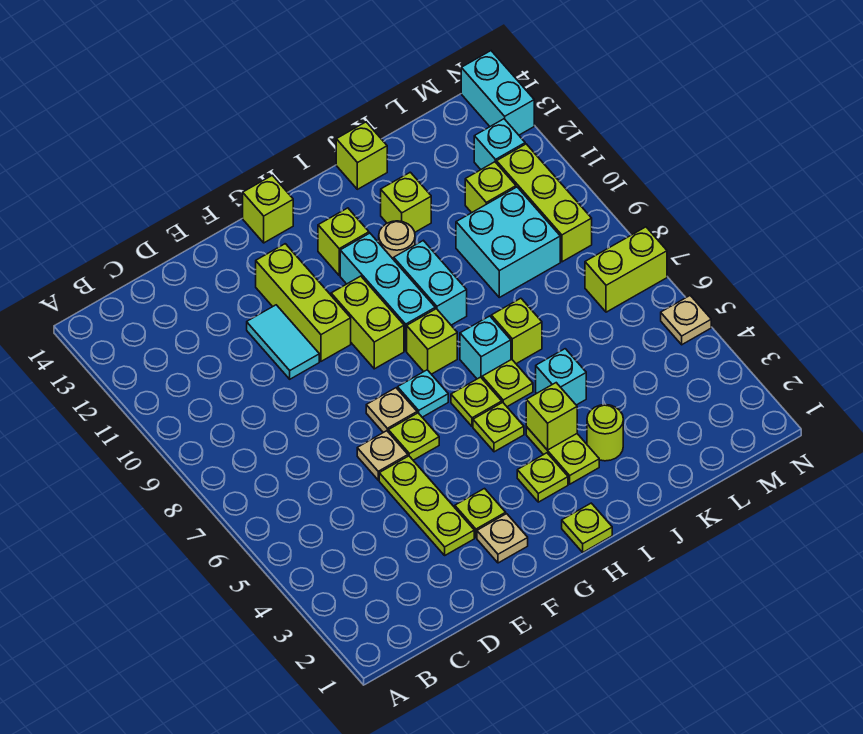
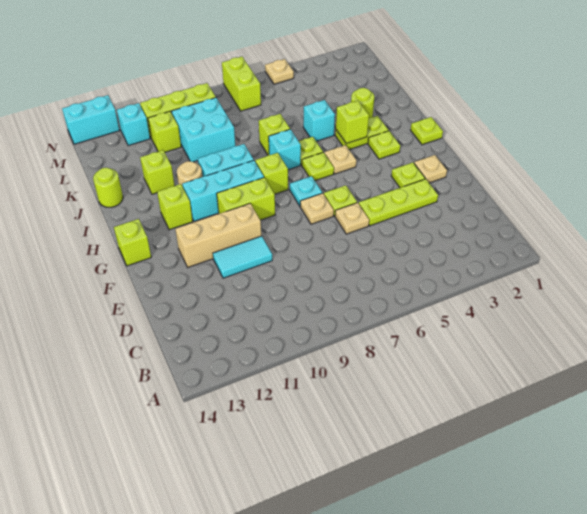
lime brick F10:F12 level 1 -> tan brick F10:F12 level 1
lime plate H5 level 1 -> tan plate H5 level 1
lime brick J14 level 1 -> lime round brick J14 level 1

